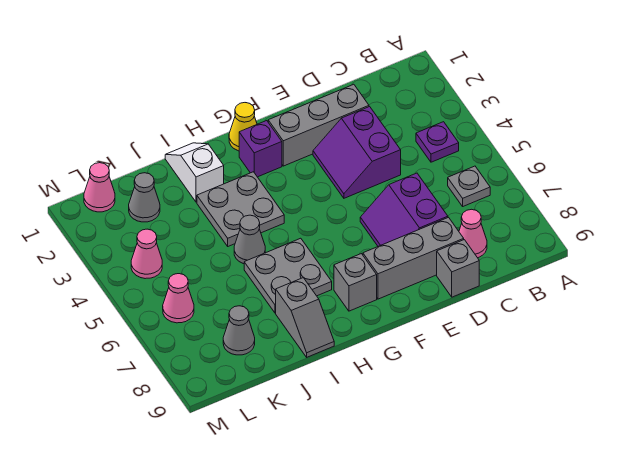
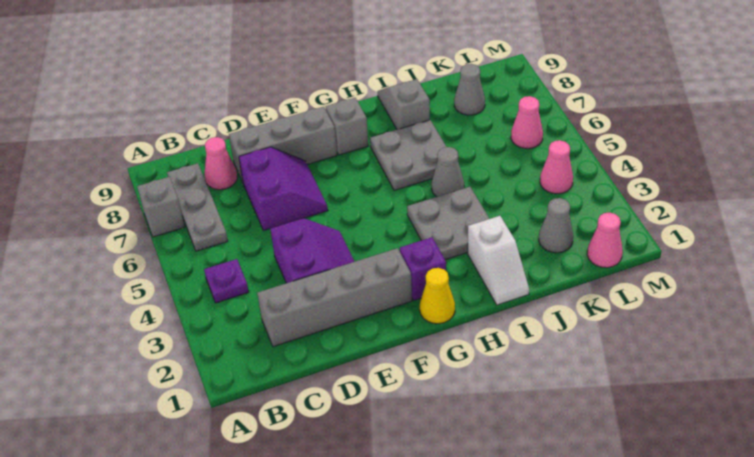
grey plate B6 level 1 -> grey plate B6:B8 level 1
grey brick D2:F2 level 1 -> grey brick C2:F2 level 1
grey brick D9 level 1 -> grey brick A7 level 1

